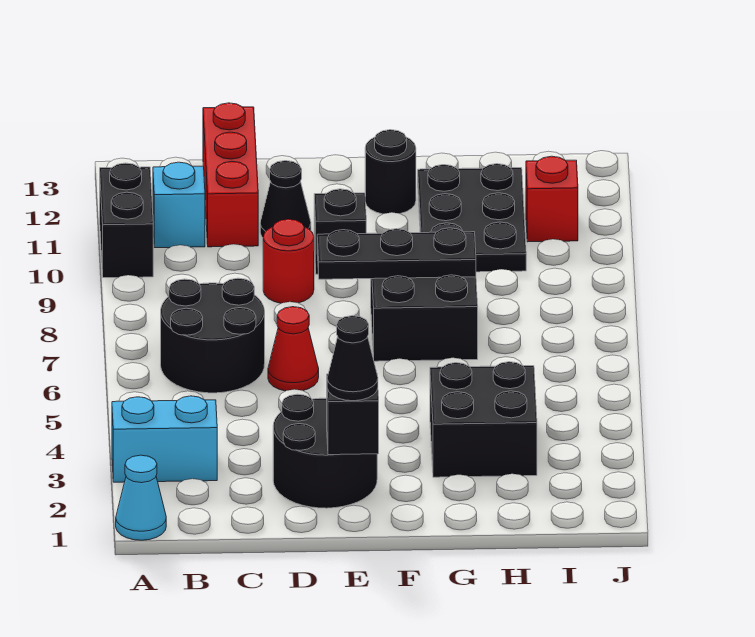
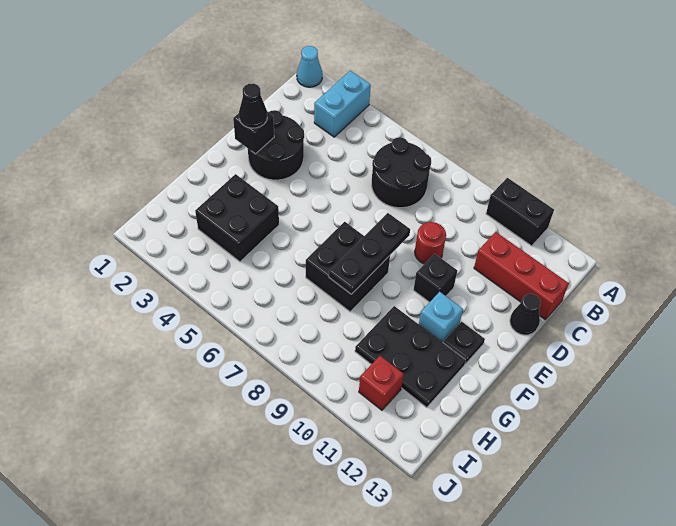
cyan brick B11 level 1 -> cyan brick F11 level 1
red cone D6 level 1 -> none
black cone D11 level 1 -> black cone D13 level 1
black round brick F12 level 1 -> black plate F12 level 1

